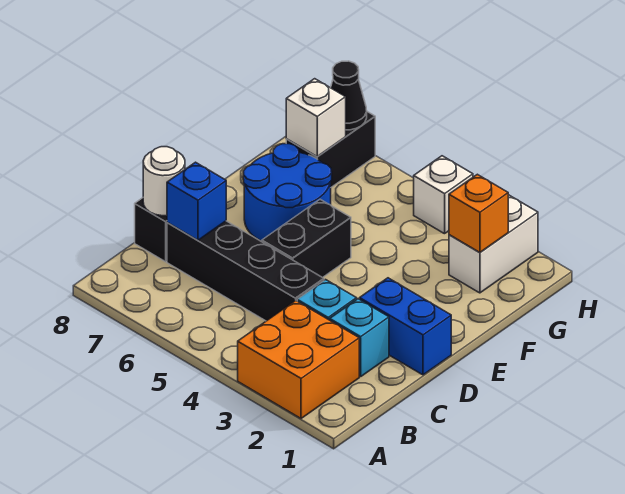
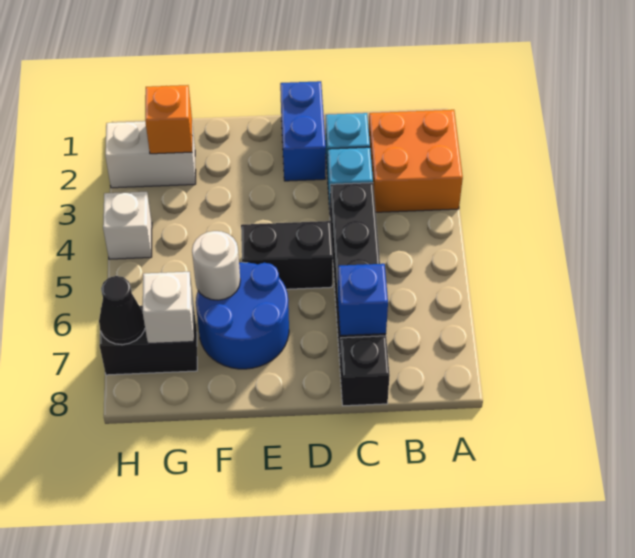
white round brick C8 level 2 -> white round brick F6 level 2

